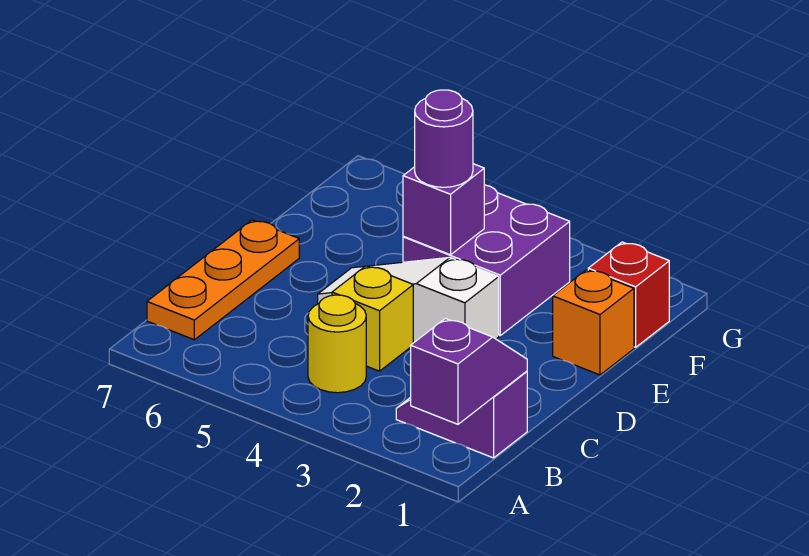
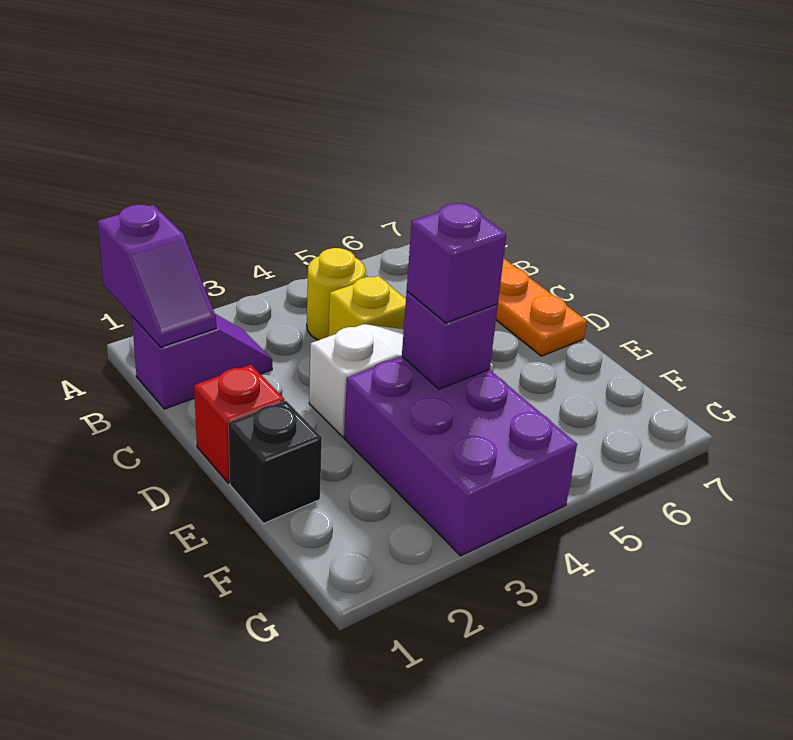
orange brick E1 level 1 -> black brick E1 level 1
purple brick E3:F4 level 1 -> purple brick E3:G4 level 1
purple round brick E4 level 3 -> purple brick E4 level 3
red brick F1 level 1 -> red brick D1 level 1

